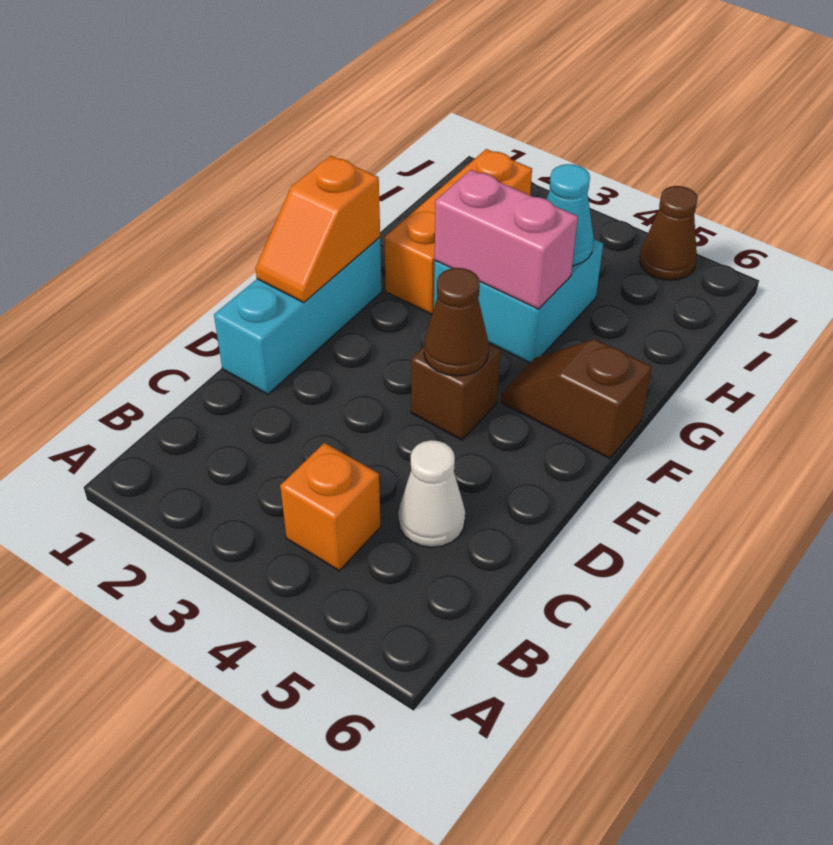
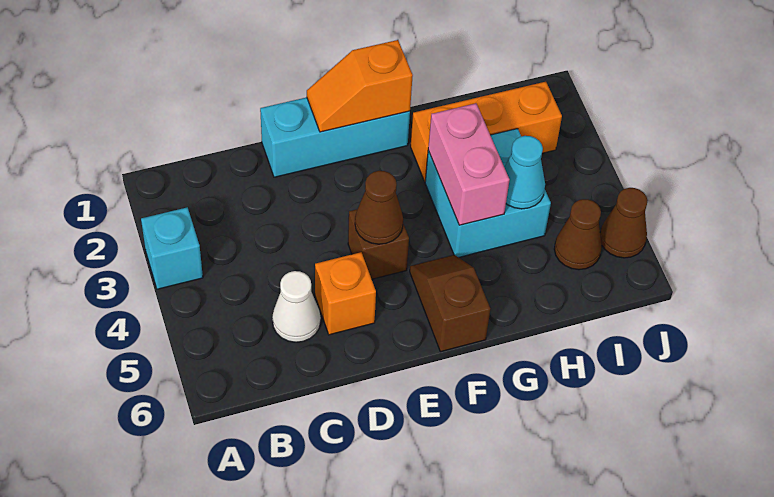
none -> cyan brick A3 level 1
orange brick B4 level 1 -> orange brick D5 level 1
none -> brown cone I5 level 1

